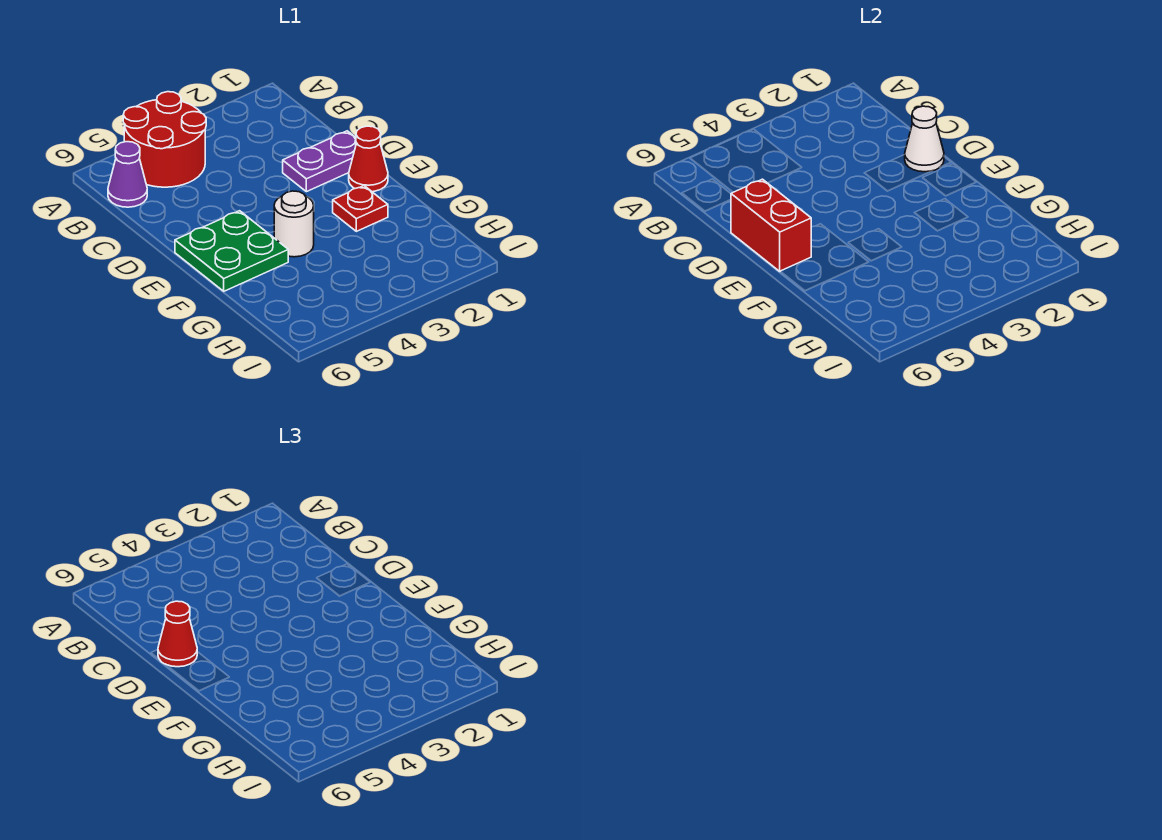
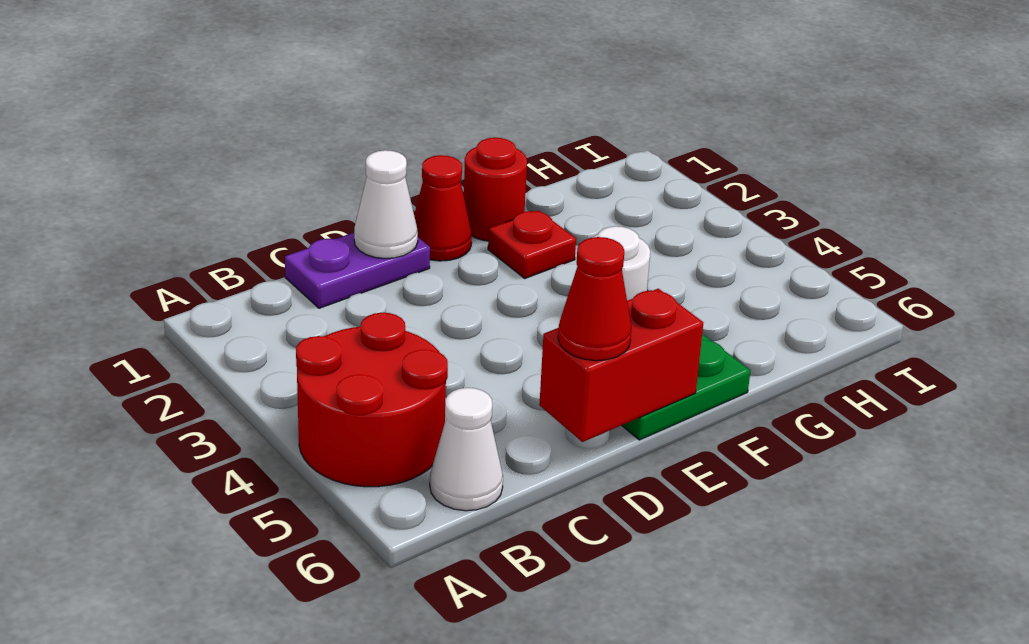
purple cone B6 level 1 -> white cone B6 level 1
purple plate D1:D2 level 1 -> purple plate C1:D1 level 1
none -> red round brick F1 level 1

